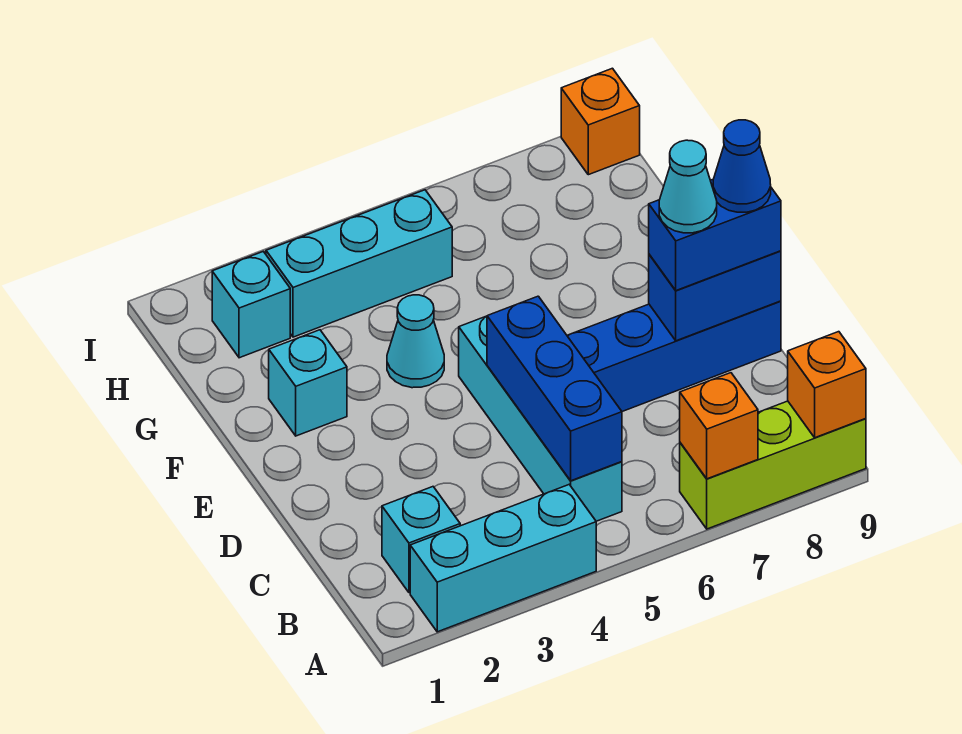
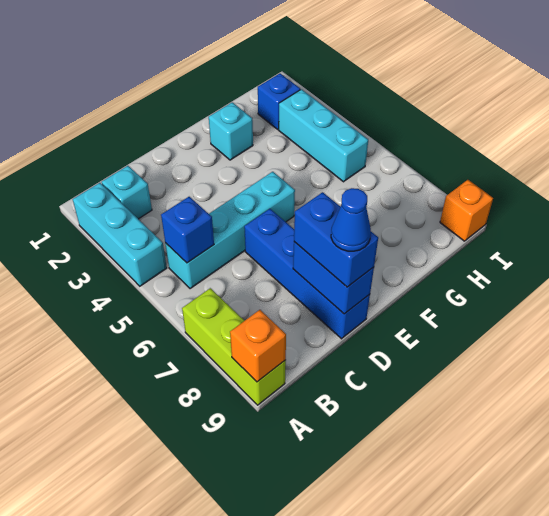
orange brick A7 level 2 -> none
blue brick B5:D5 level 2 -> blue brick B5 level 2
cyan cone D8 level 4 -> none
cyan cone F4 level 1 -> none
cyan brick H2 level 1 -> blue brick H2 level 1

